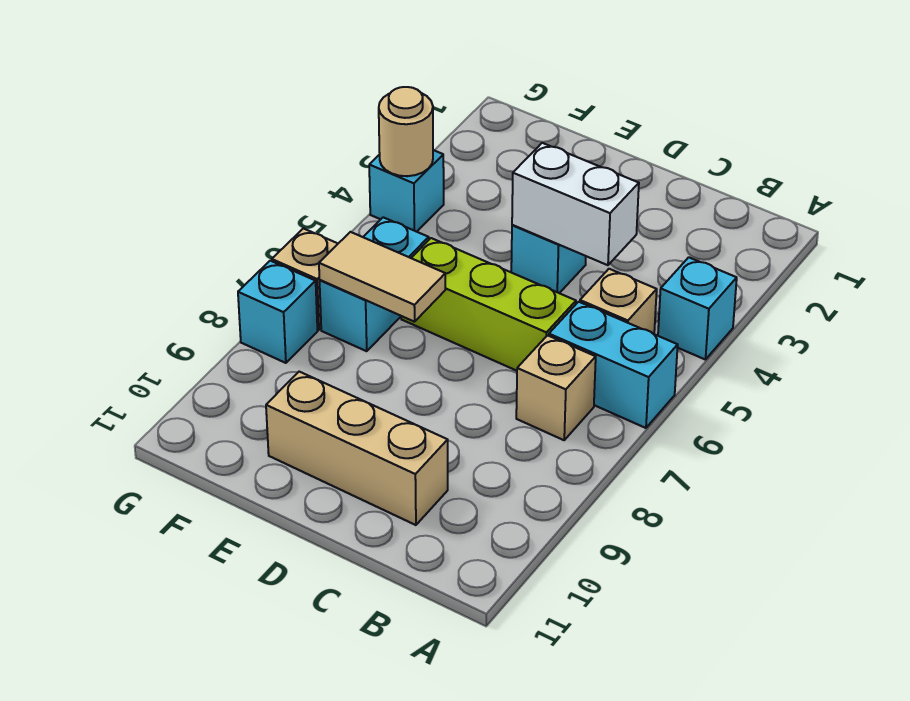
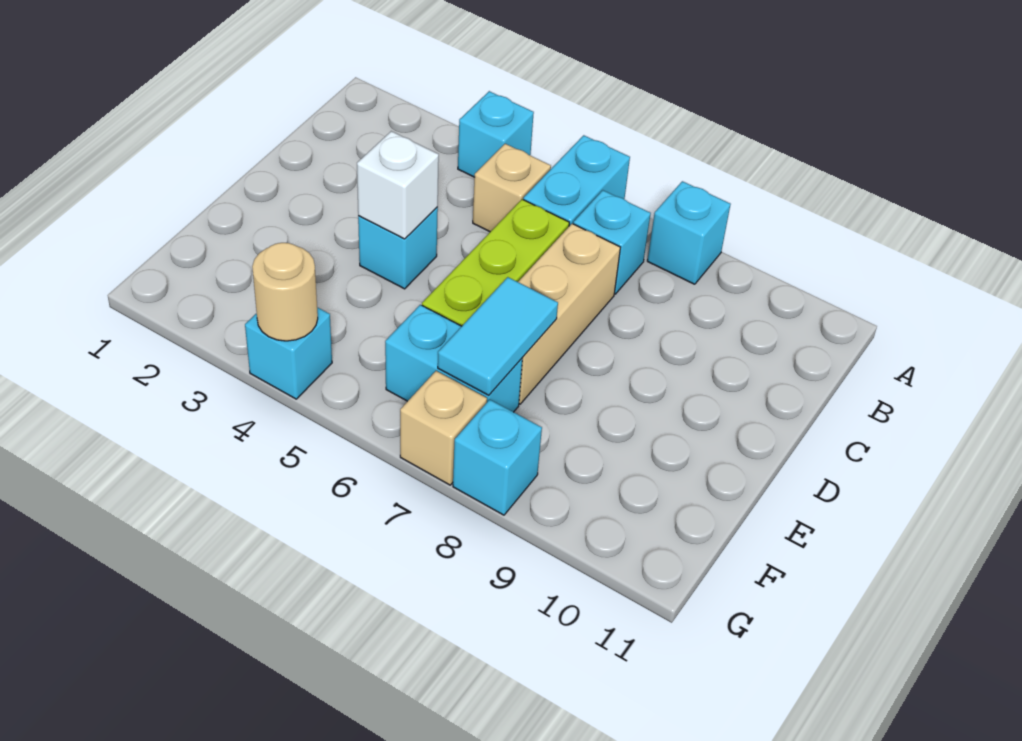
none -> cyan brick A8 level 1
tan brick B7 level 1 -> cyan brick B7 level 1
white brick C4:D4 level 2 -> white brick D4 level 2
tan brick C10:E10 level 1 -> tan brick C7:E7 level 1
tan tile E7:F7 level 2 -> cyan tile E7:F7 level 2

